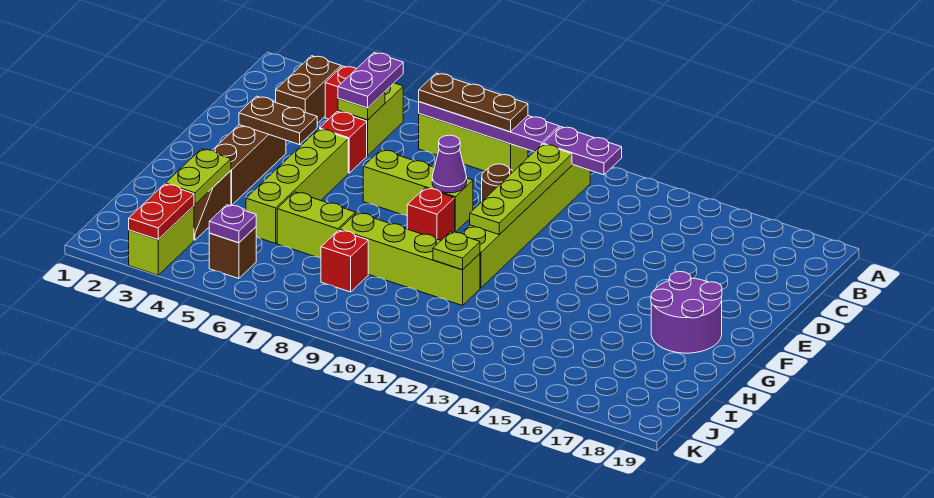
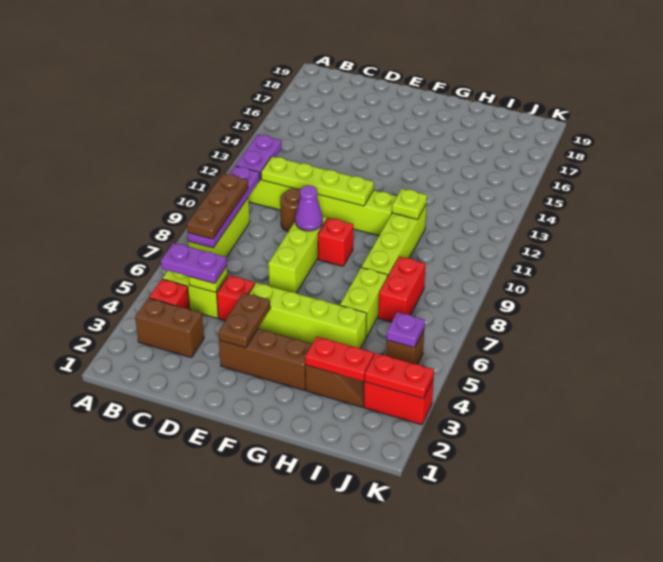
purple round brick F17:G18 level 1 -> none
lime plate H3:I3 level 2 -> red plate H3:I3 level 2
red brick I8 level 1 -> red brick I7:I8 level 1
lime brick J3:K3 level 1 -> red brick J3:K3 level 1

